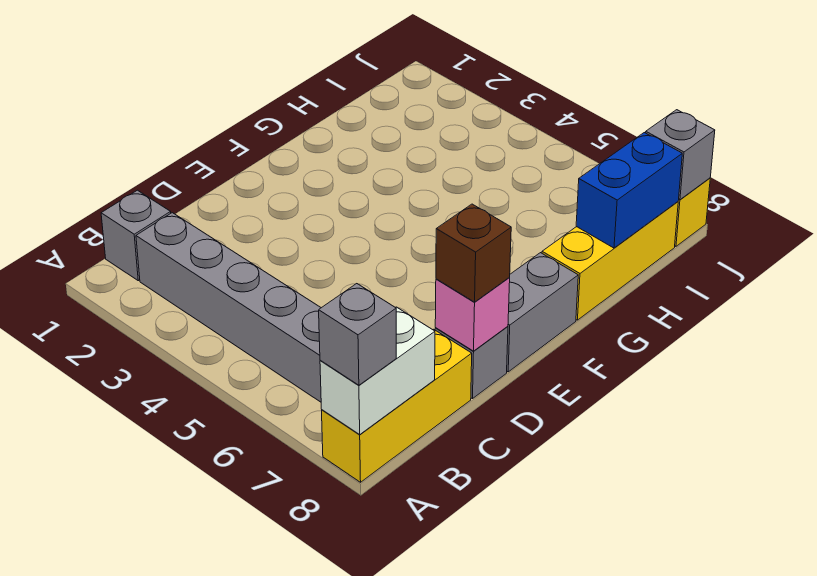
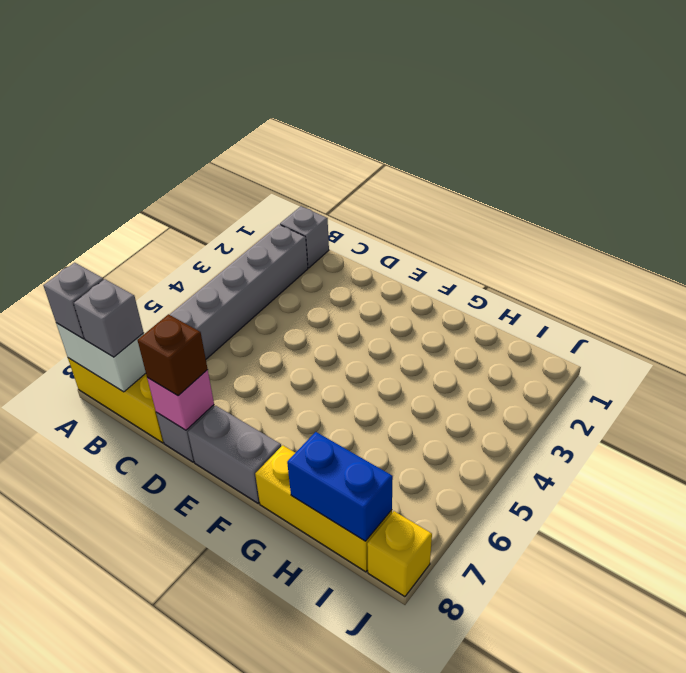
grey brick J8 level 2 -> grey brick B8 level 3

